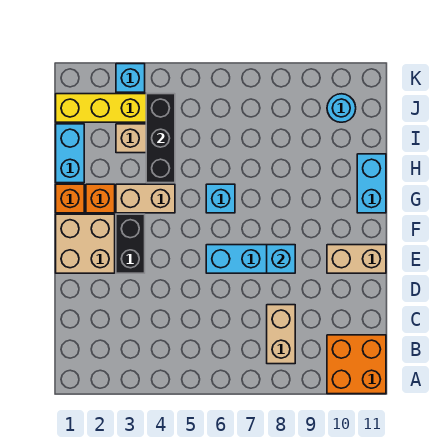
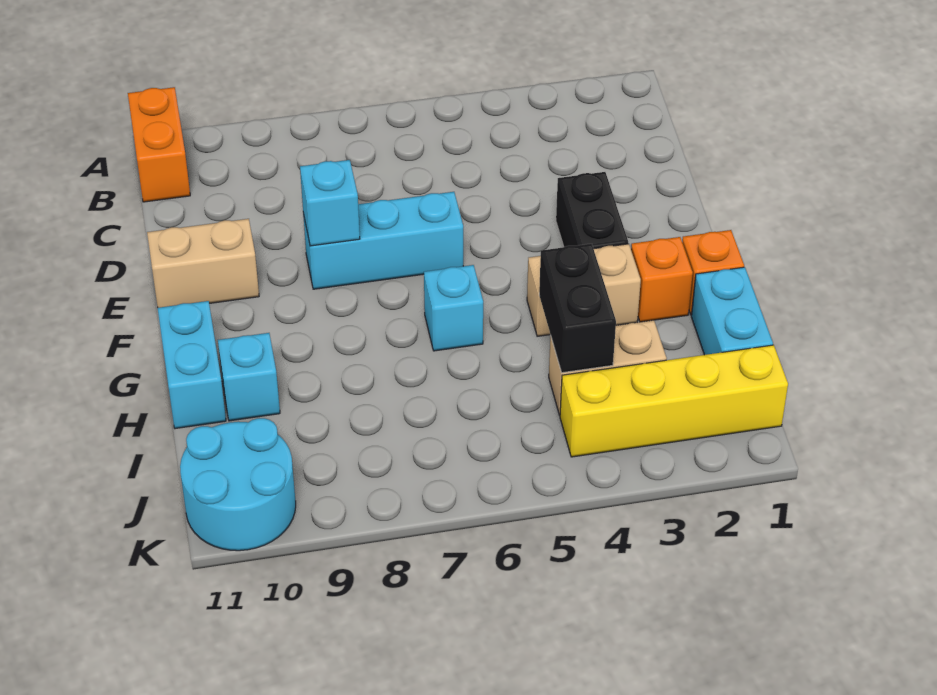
orange brick A10:B11 level 1 -> orange brick A11:B11 level 1
tan brick B8:C8 level 1 -> none
tan brick E1:F2 level 1 -> none
black brick H4:J4 level 2 -> black brick H4:I4 level 2
cyan round brick J10 level 1 -> cyan round brick J10:K11 level 1
cyan brick K3 level 1 -> cyan brick H10 level 1

